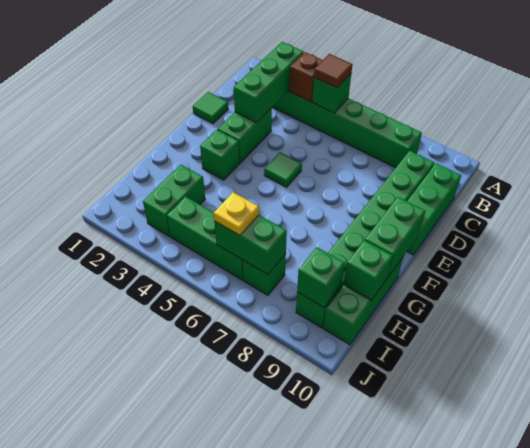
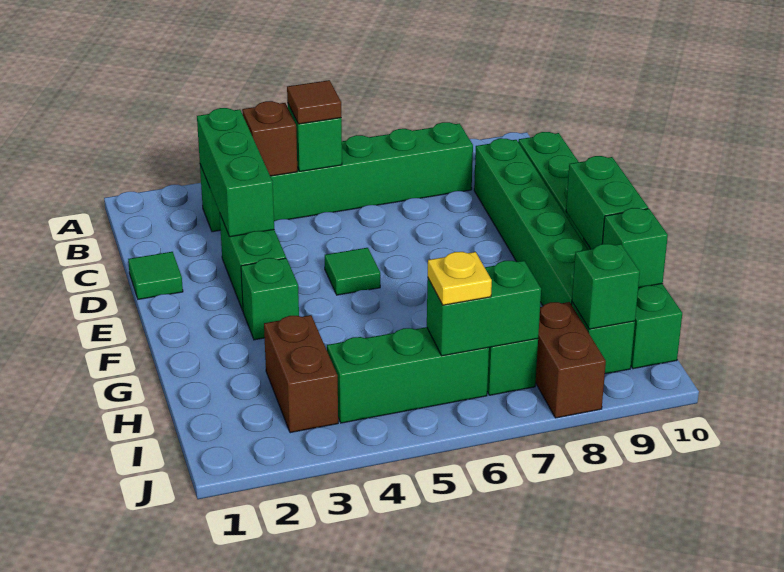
green brick H3:I3 level 1 -> brown brick H3:I3 level 1
none -> brown brick I8:J8 level 1

